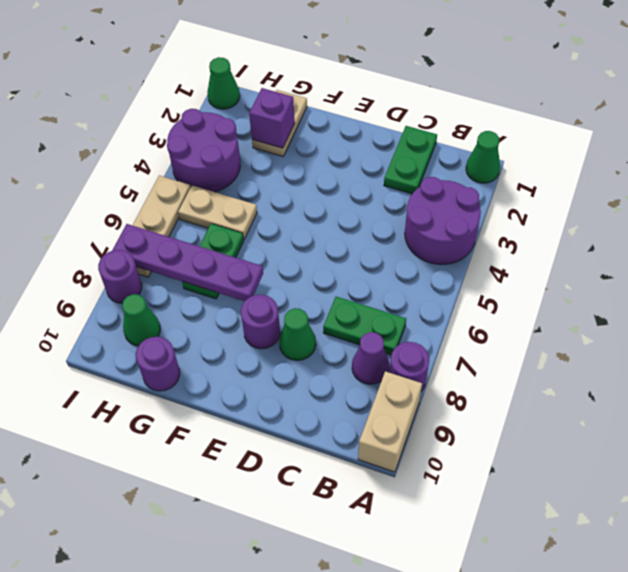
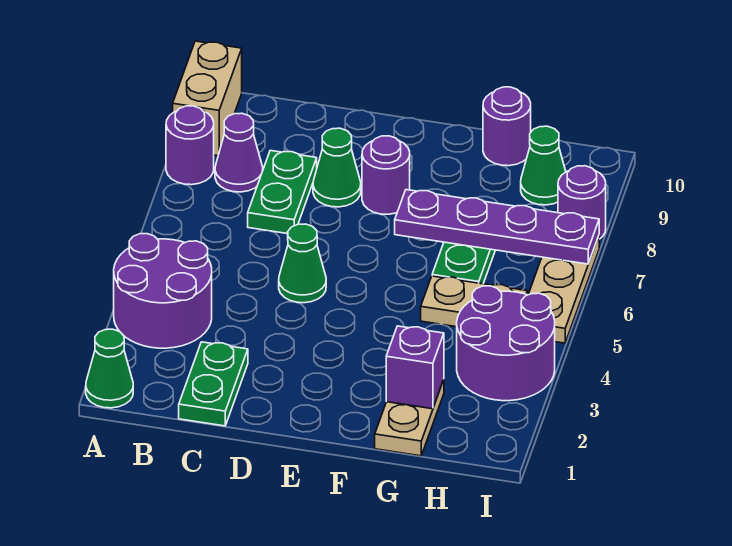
green plate B7:C7 level 1 -> green plate C7:C8 level 1
green cone I1 level 1 -> green cone D5 level 1

